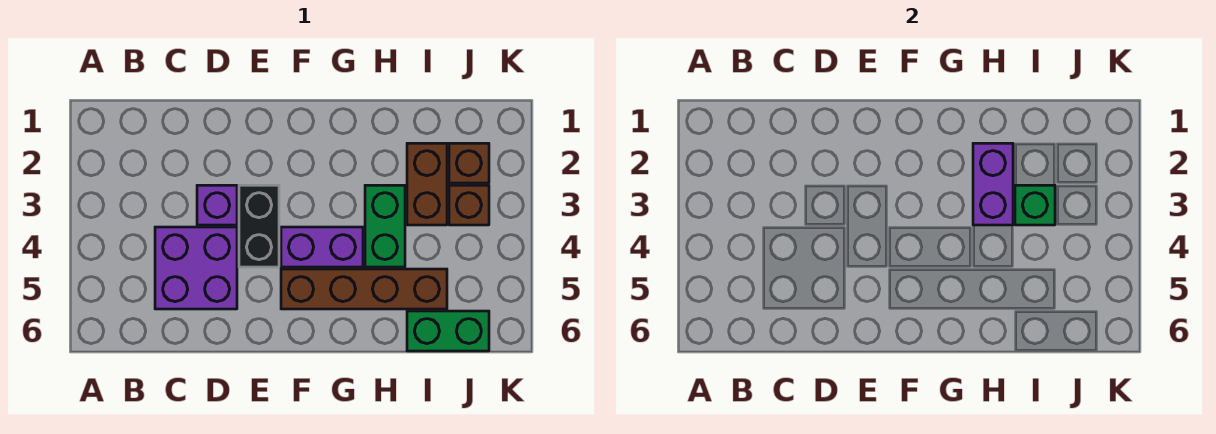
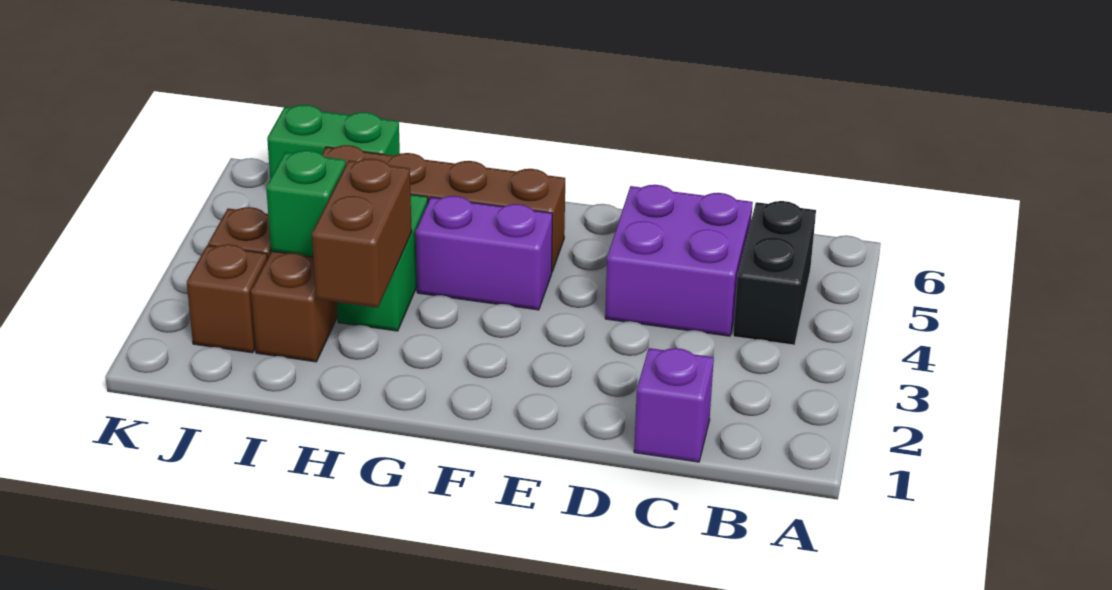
purple brick D3 level 1 -> purple brick C1 level 1
black brick E3:E4 level 1 -> black brick B4:B5 level 1
purple brick H2:H3 level 2 -> brown brick H2:H3 level 2

